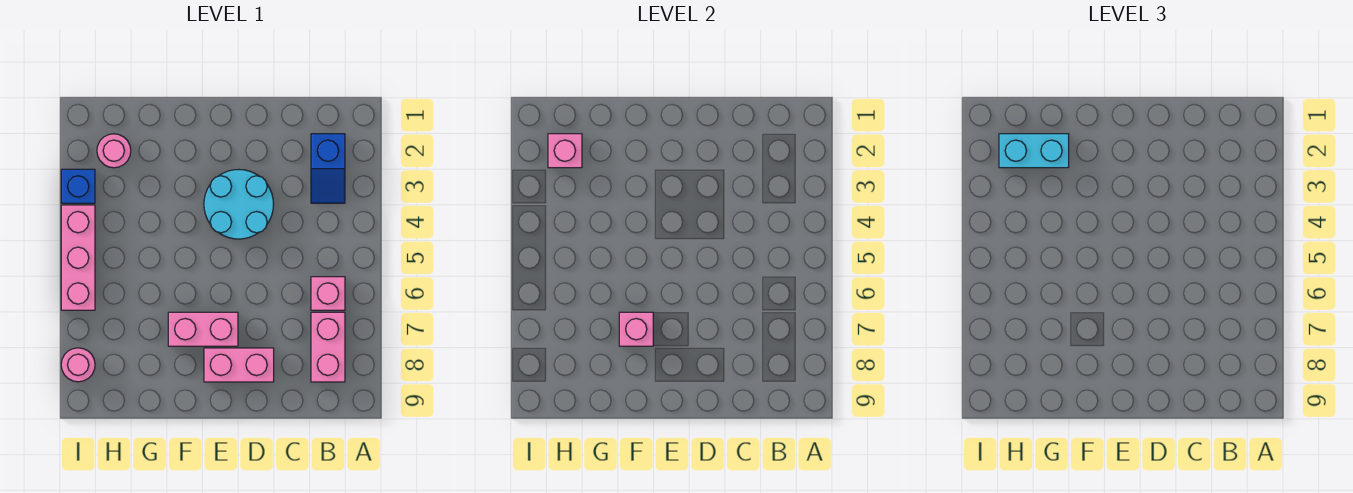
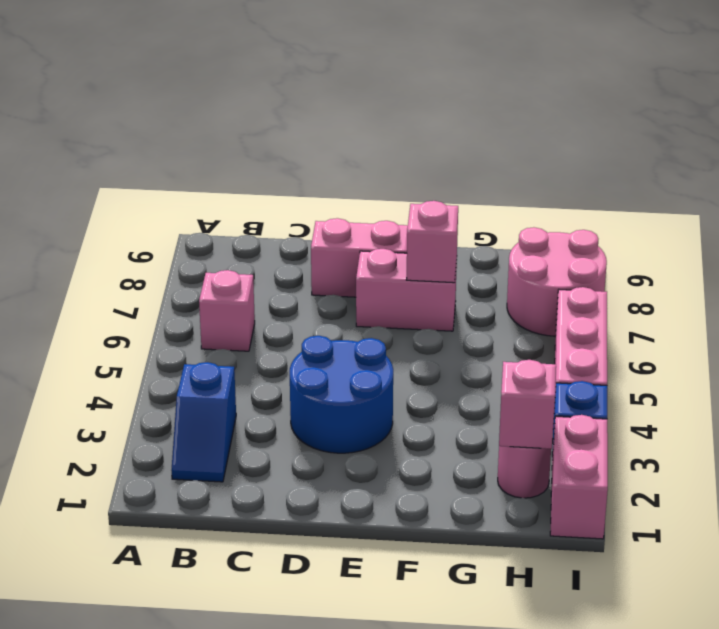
blue slope B2:B3 level 1 top 2 -> blue slope B2:B3 level 1 top 3
pink brick B7:B8 level 1 -> pink brick I1:I2 level 1
cyan round brick D3:E4 level 1 -> blue round brick D3:E4 level 1
cyan brick G2:H2 level 3 -> none
pink round brick I8 level 1 -> pink round brick H7:I8 level 1

